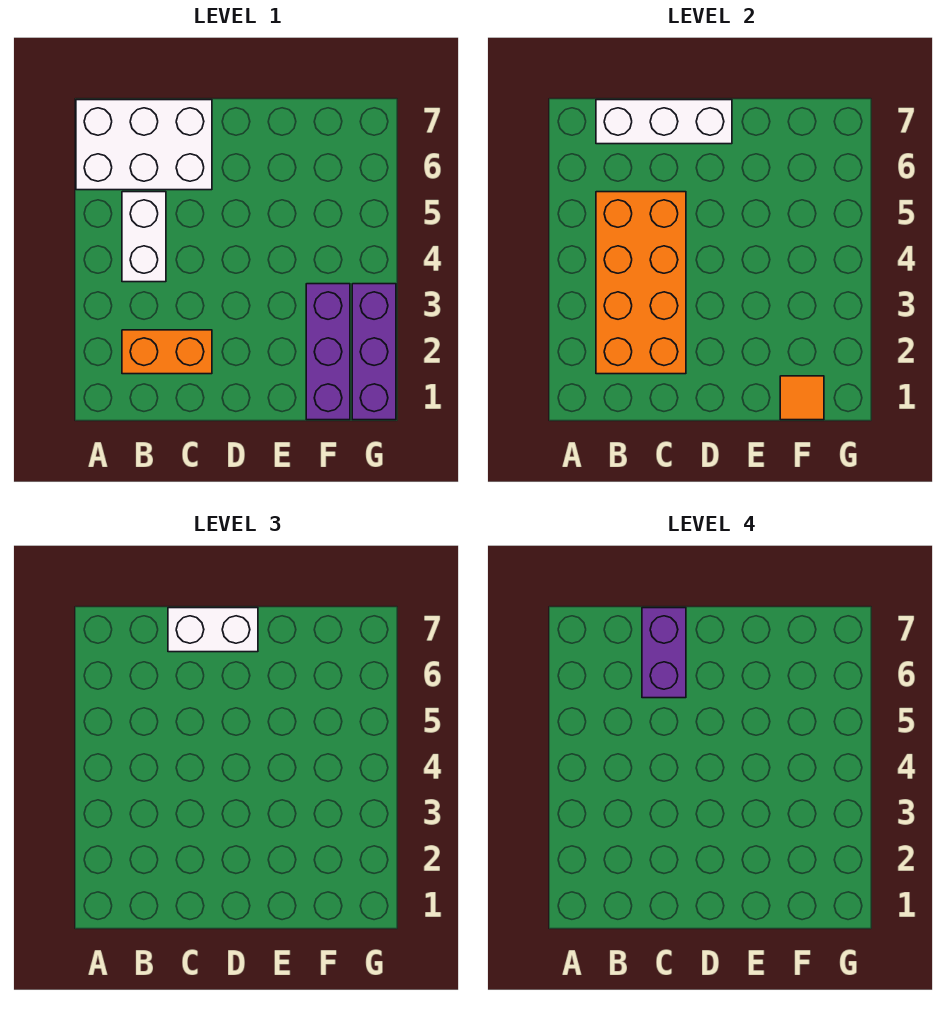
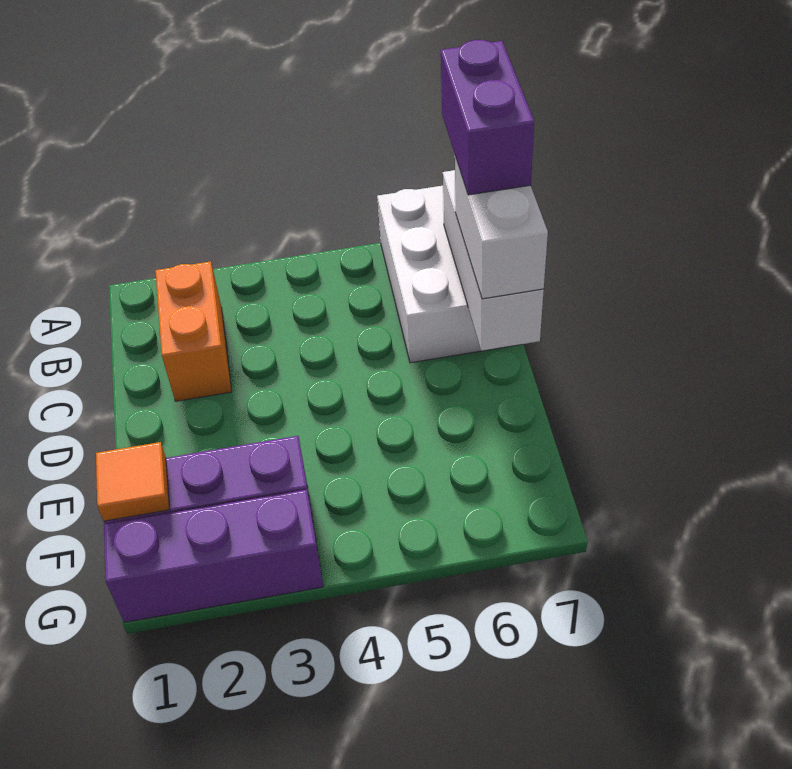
orange brick B2:C5 level 2 -> none
white brick B4:B5 level 1 -> none
purple brick C6:C7 level 4 -> purple brick B7:C7 level 4

